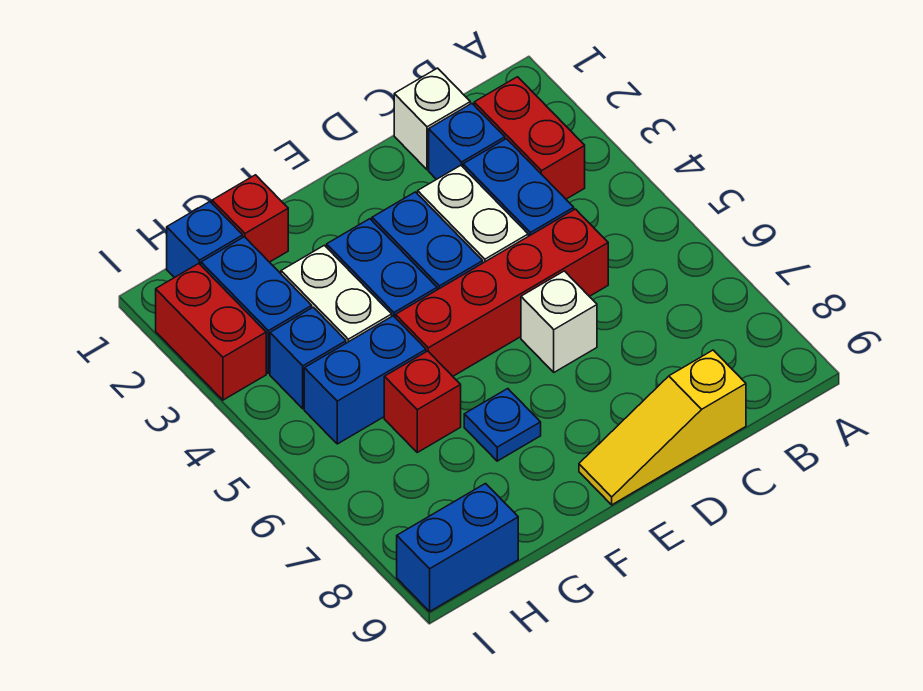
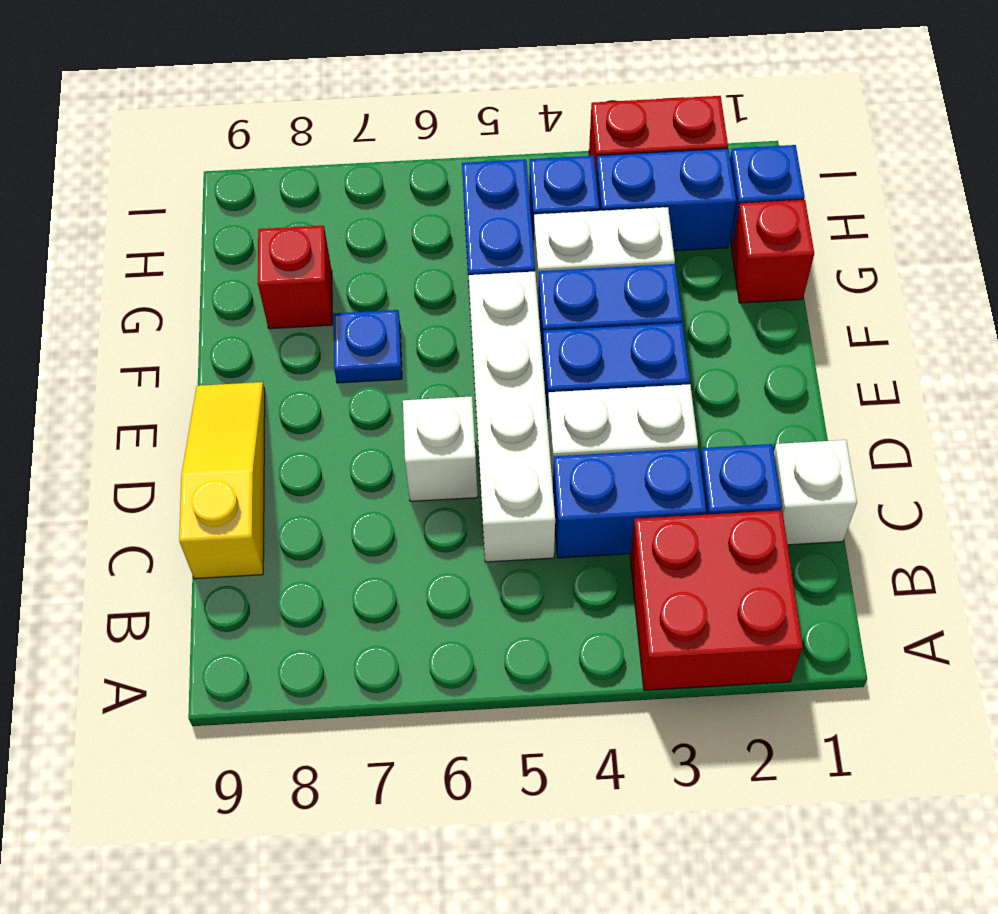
red brick B2:B3 level 1 -> red brick A2:B3 level 1
red brick C5:F5 level 1 -> white brick C5:F5 level 1
red brick G6 level 1 -> red brick G8 level 1
blue brick H9:I9 level 1 -> none

